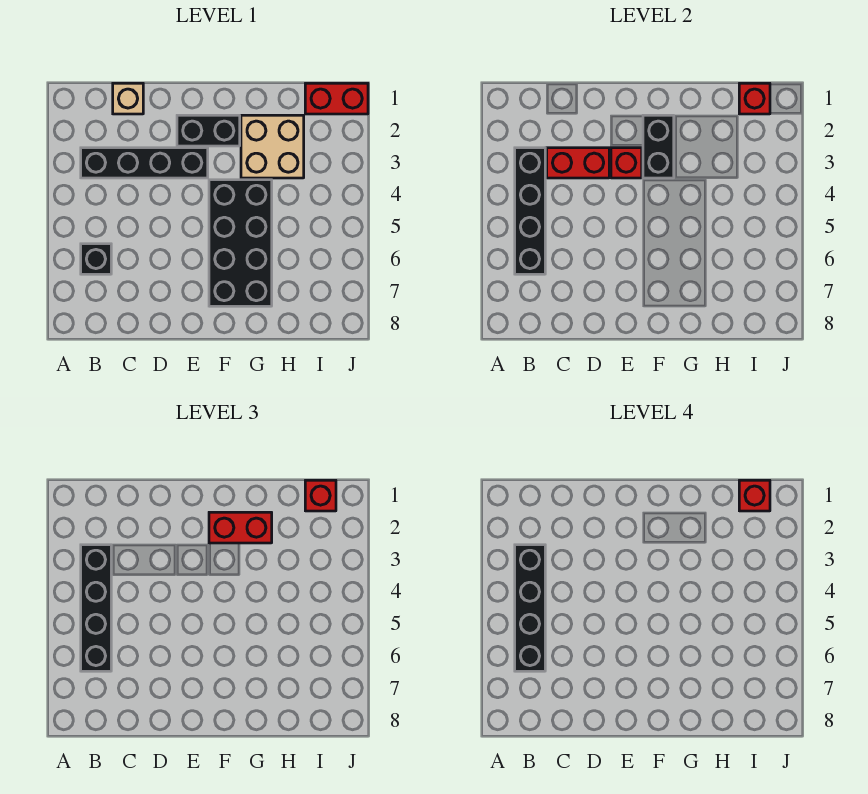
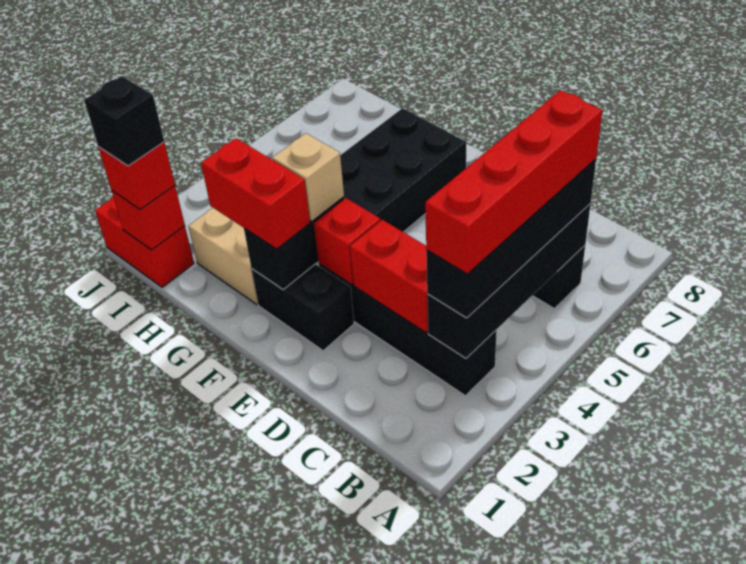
black brick B3:B6 level 4 -> red brick B3:B6 level 4
tan brick C1 level 1 -> tan brick F3 level 3
red brick I1 level 4 -> black brick I1 level 4

